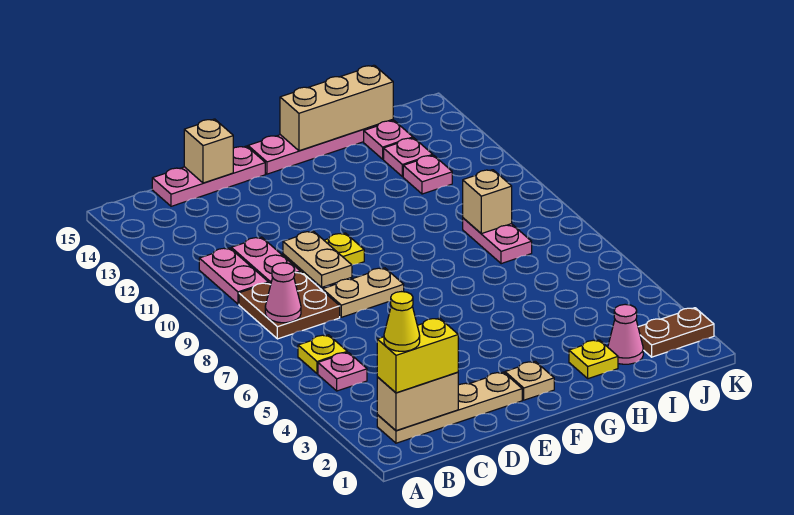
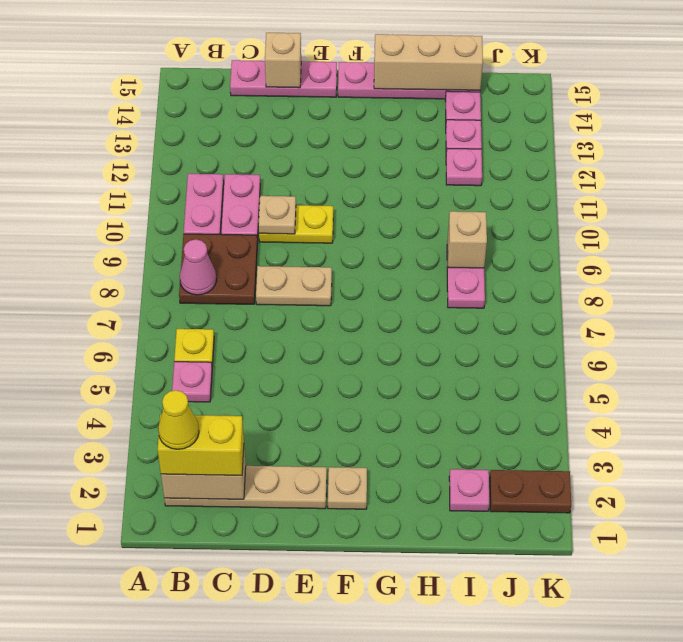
tan plate D9:D10 level 2 -> tan plate D10 level 2
yellow plate H2 level 1 -> none
pink cone I2 level 1 -> pink plate I2 level 1

